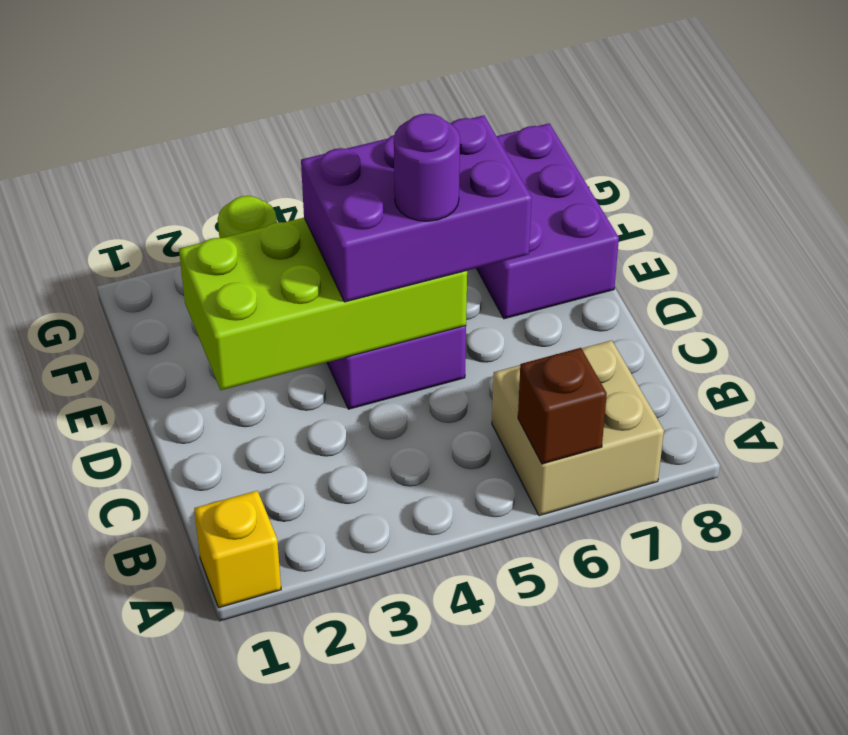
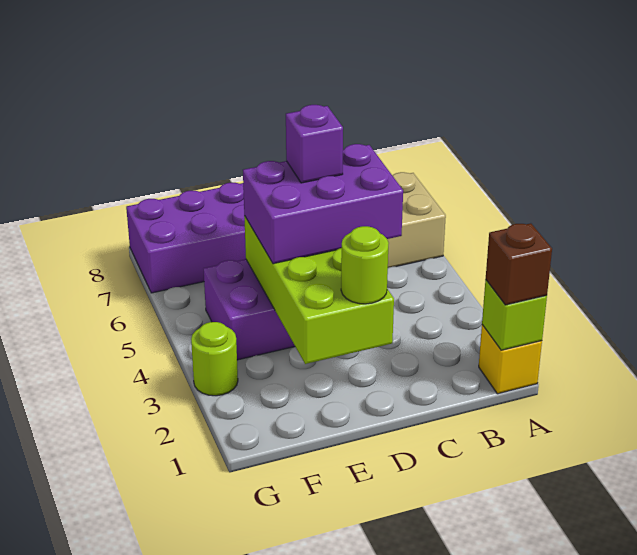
none -> lime brick A1 level 2
brown brick A6 level 2 -> brown brick A1 level 3
none -> lime round brick D2 level 3
purple brick D4:E6 level 3 -> purple brick C4:E5 level 3
purple round brick D5 level 4 -> purple brick D5 level 4

